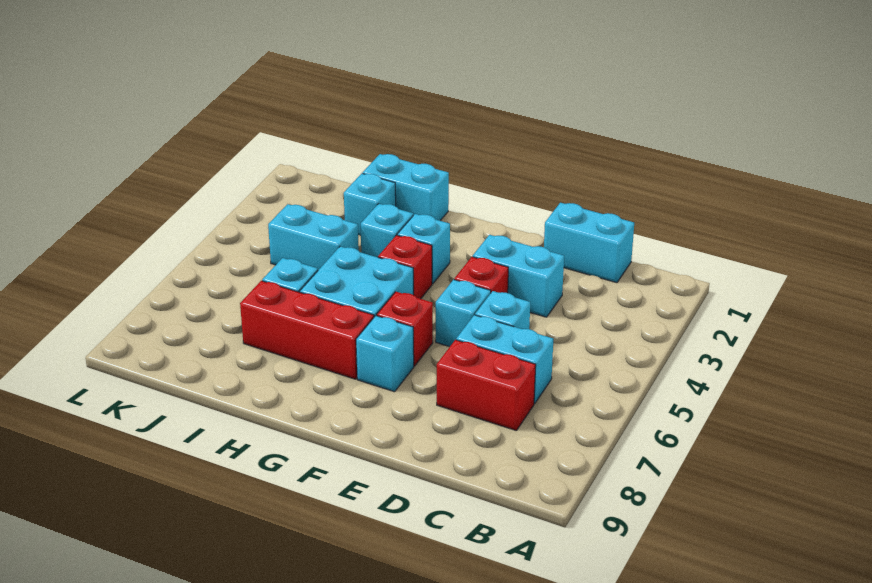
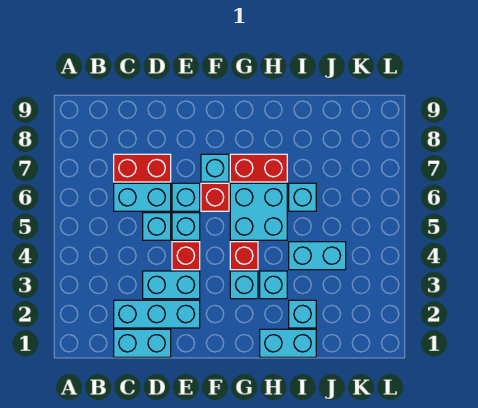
none -> cyan brick C2:E2 level 1
none -> cyan brick E6 level 1
red brick G7:I7 level 1 -> red brick G7:H7 level 1

